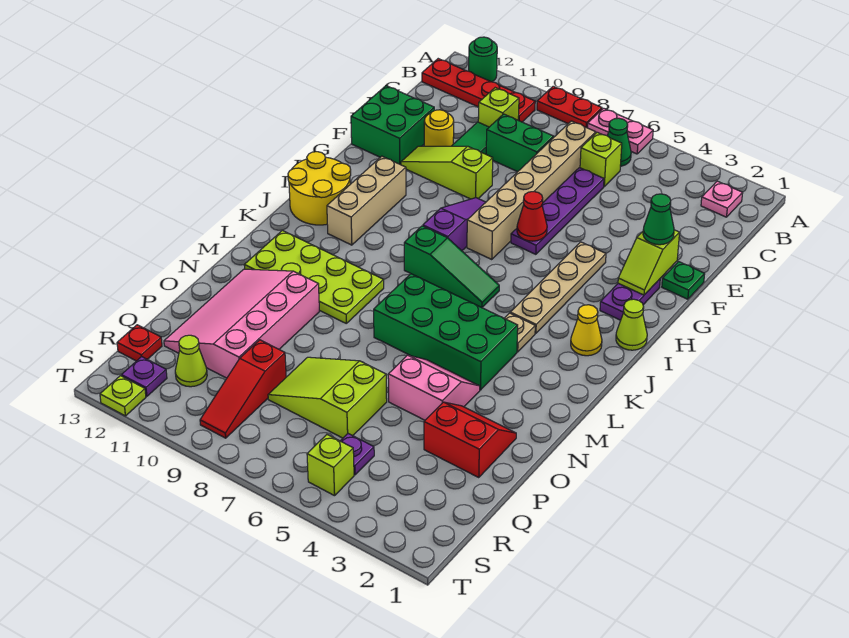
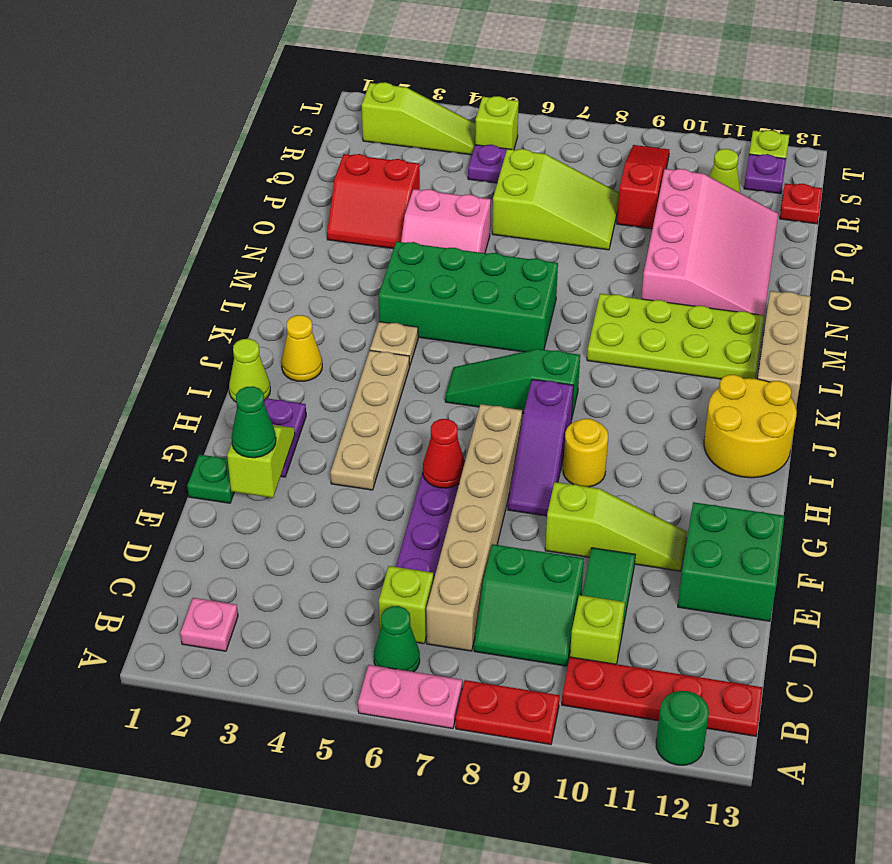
yellow round brick E11 level 1 -> yellow round brick H9 level 1
tan brick H11:J11 level 1 -> tan brick K13:M13 level 1
none -> lime slope S2:S4 level 1 top 2

